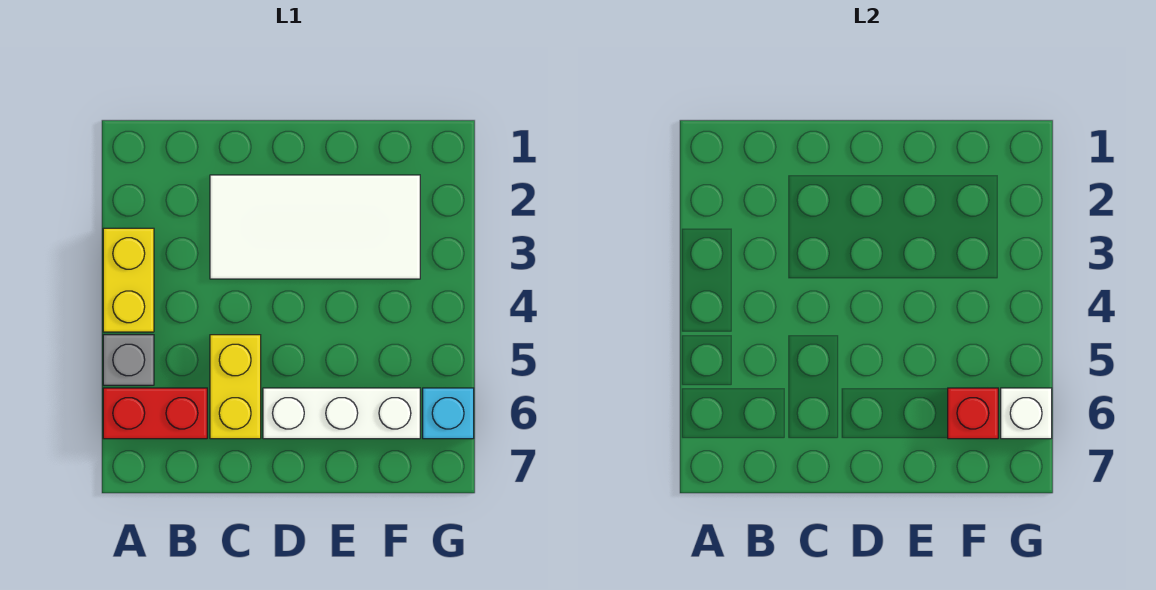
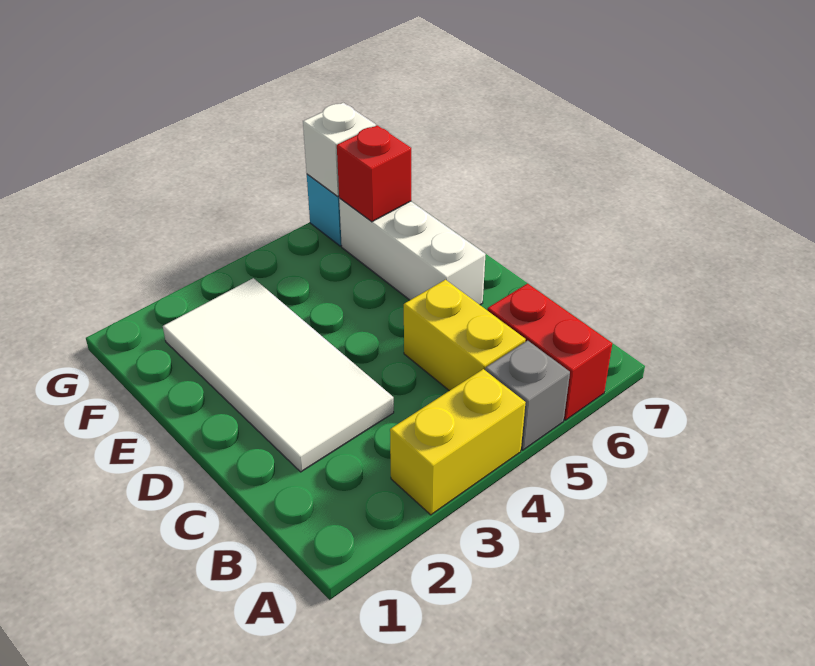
yellow brick C5:C6 level 1 -> yellow brick B5:C5 level 1

